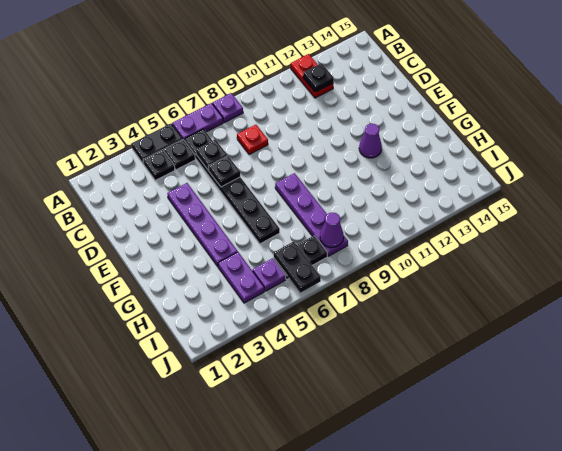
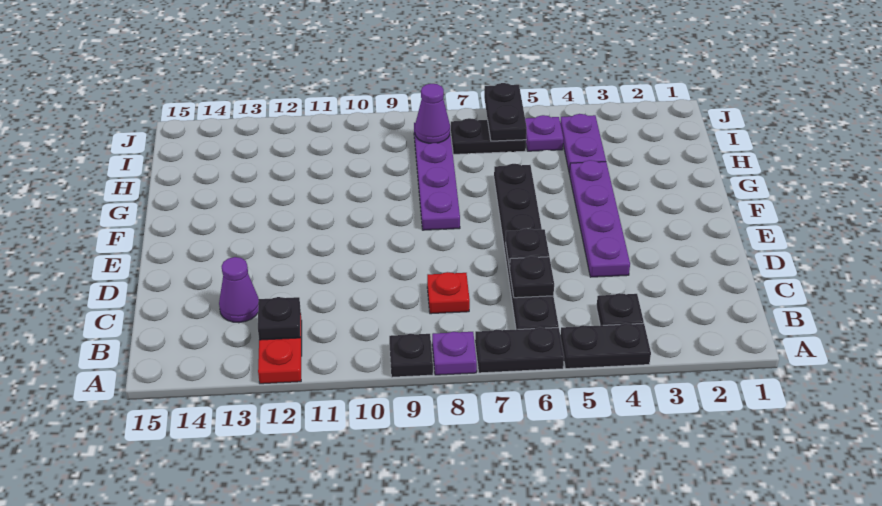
purple plate A6:A7 level 1 -> black plate A6:A7 level 1
black plate B5 level 1 -> black plate A9 level 1
purple cone F12 level 1 -> purple cone C13 level 1

